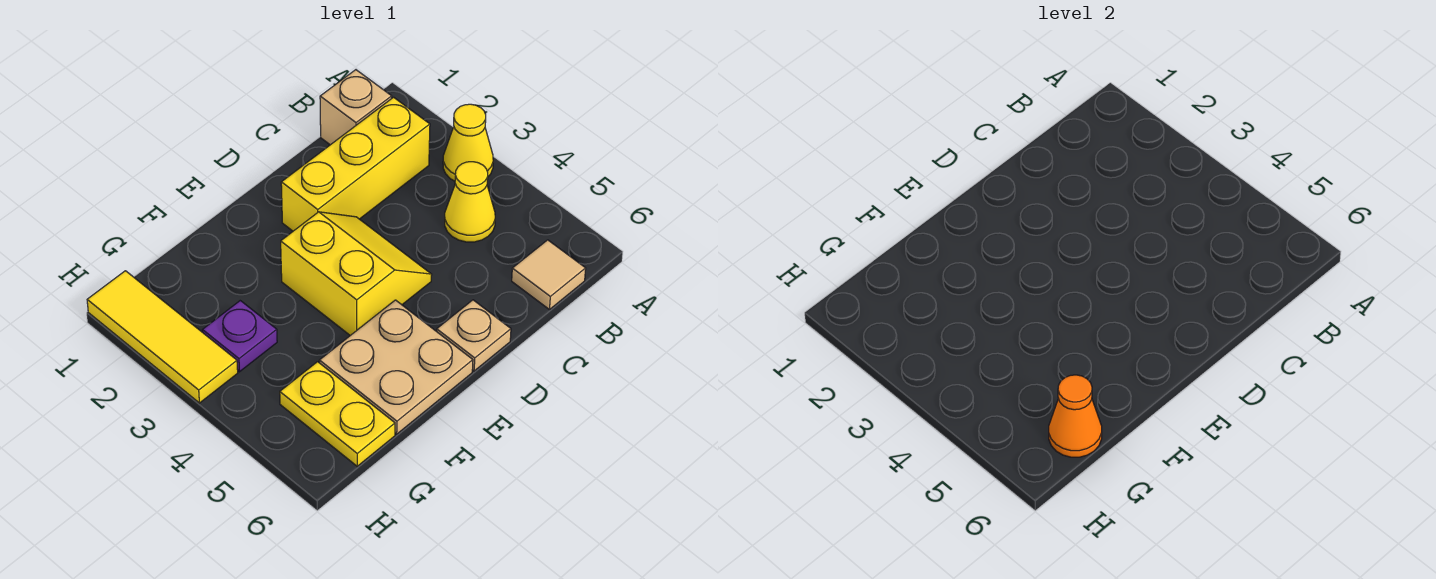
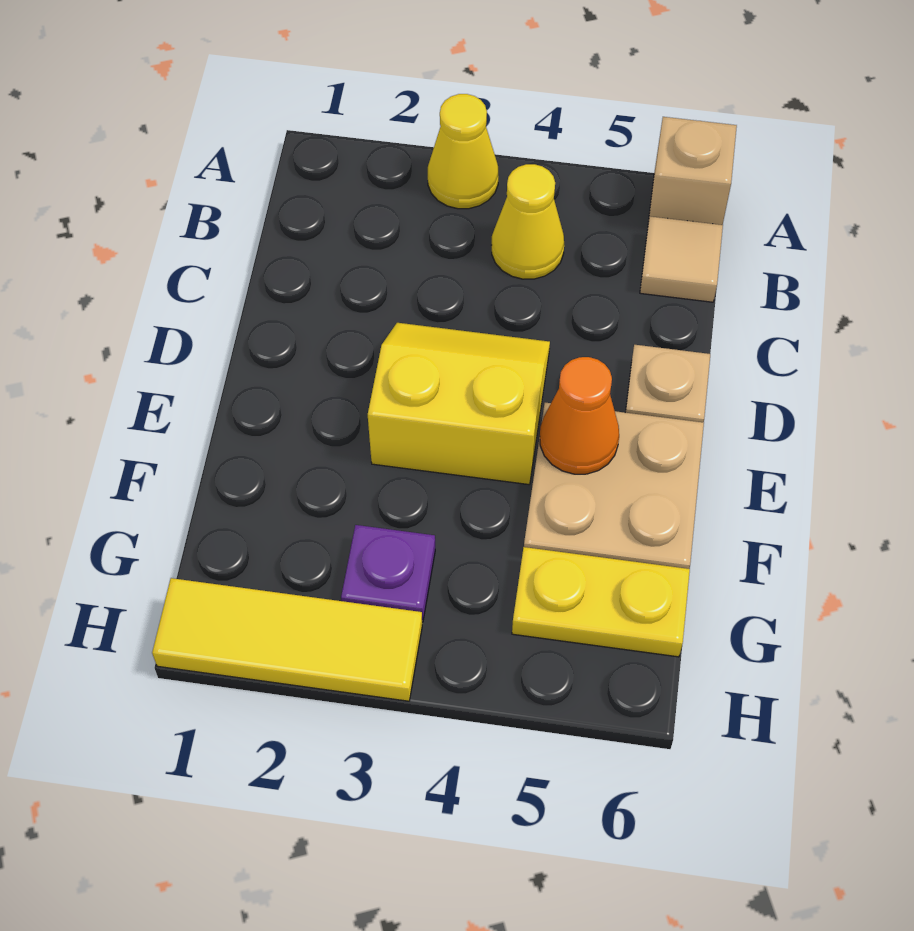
tan brick B1 level 1 -> tan brick A6 level 1
yellow brick B2:D2 level 1 -> none
orange cone G6 level 2 -> orange cone E5 level 2

